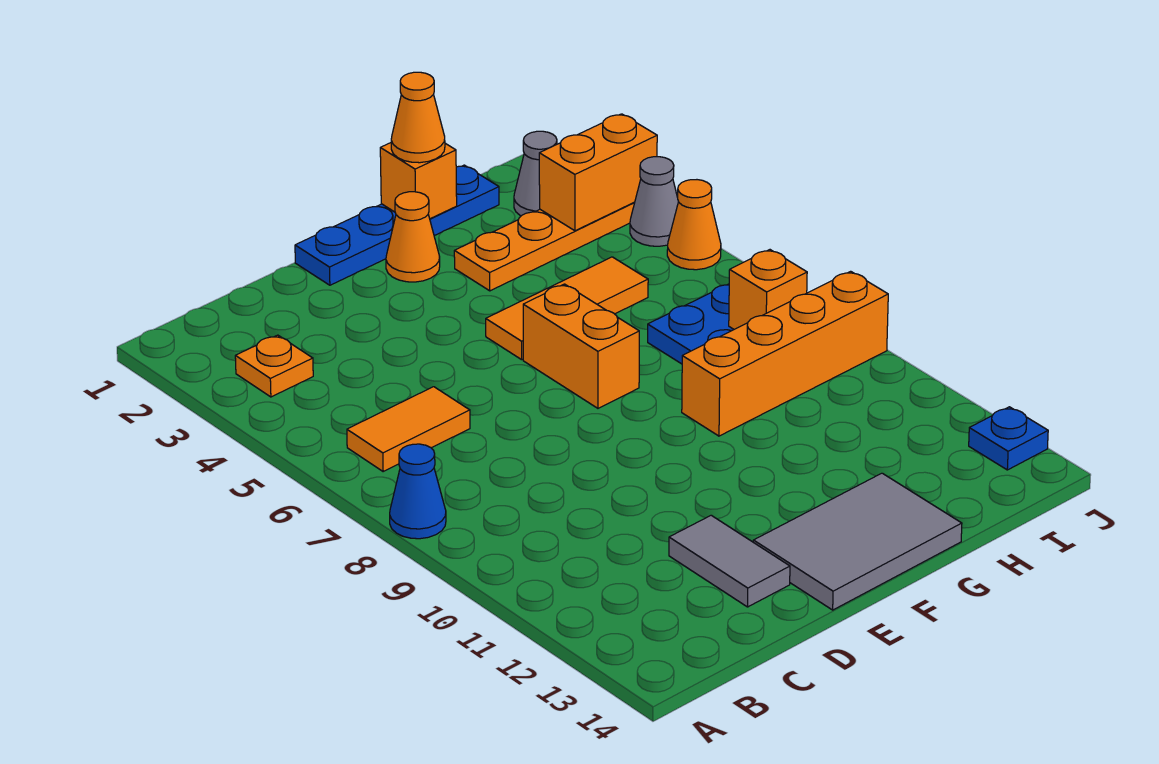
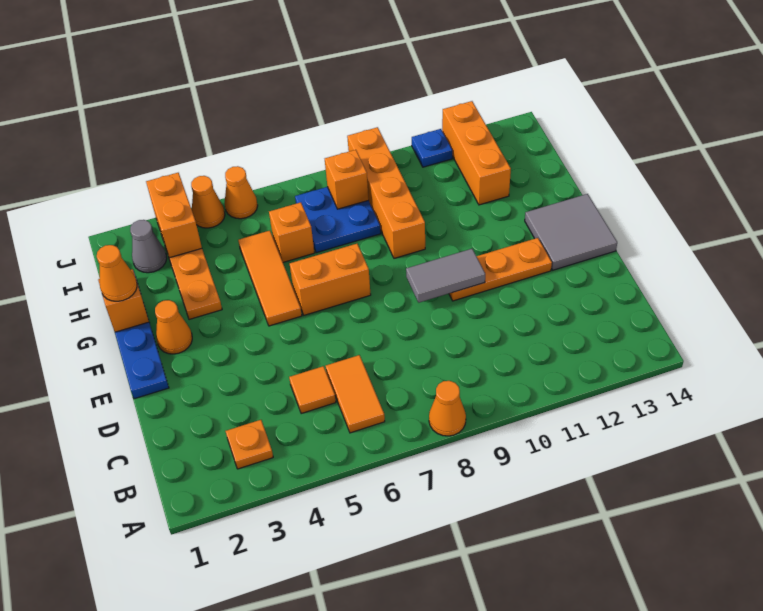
blue cone A8 level 1 -> orange cone A8 level 1
none -> orange tile C5 level 1
grey tile D12:D13 level 1 -> grey tile E9:E10 level 2
none -> orange plate E10:E12 level 1
grey tile E13:G14 level 1 -> grey tile E13:F14 level 1
none -> orange brick H6 level 1
none -> orange brick H12:J12 level 1
grey cone J4 level 1 -> orange cone J4 level 1
blue plate J13 level 1 -> blue plate J11 level 1

